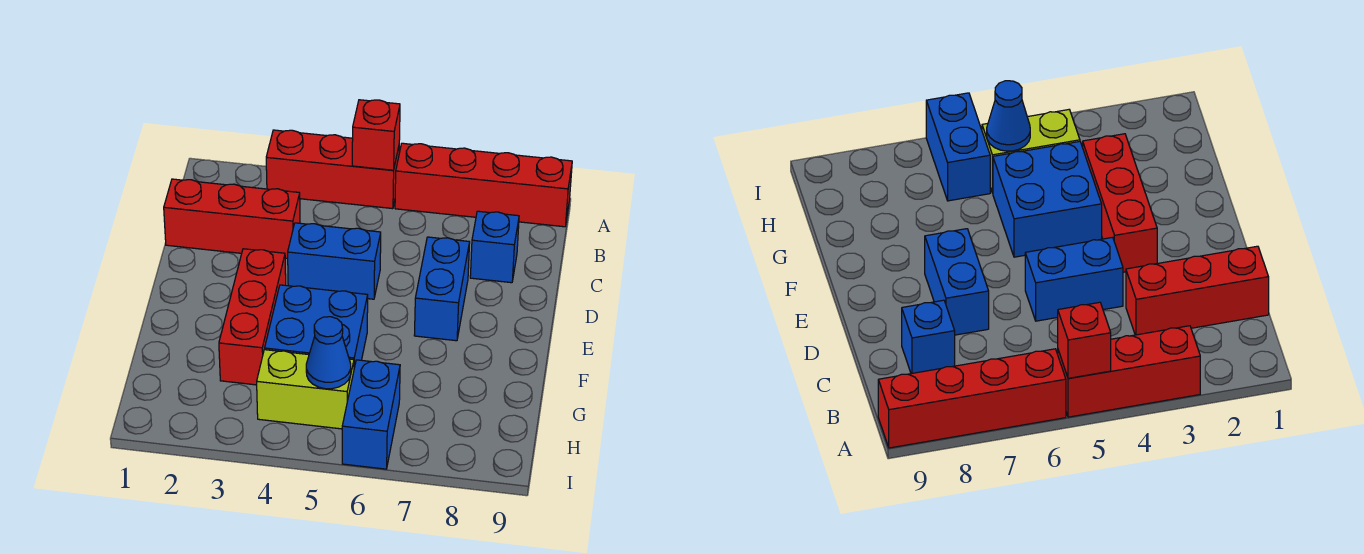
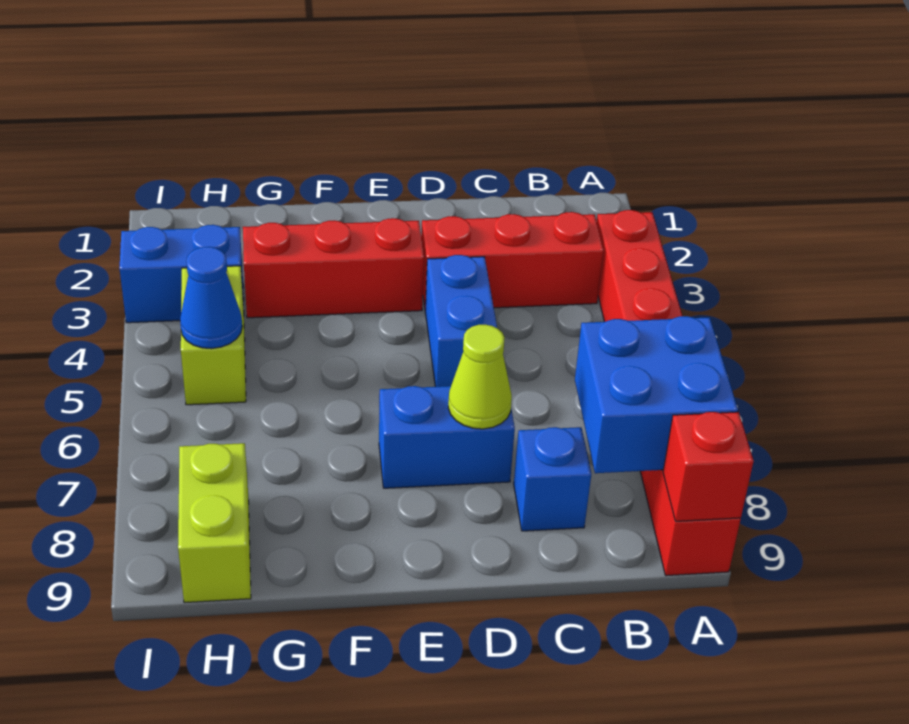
red brick A5 level 2 -> red brick A9 level 2
red brick C1:C3 level 1 -> red brick B3:D3 level 1
none -> lime cone D7 level 2
blue brick F4:G5 level 1 -> blue brick A7:B8 level 2
blue brick H6:I6 level 1 -> blue brick H3:I3 level 1
none -> lime brick H8:H9 level 1

